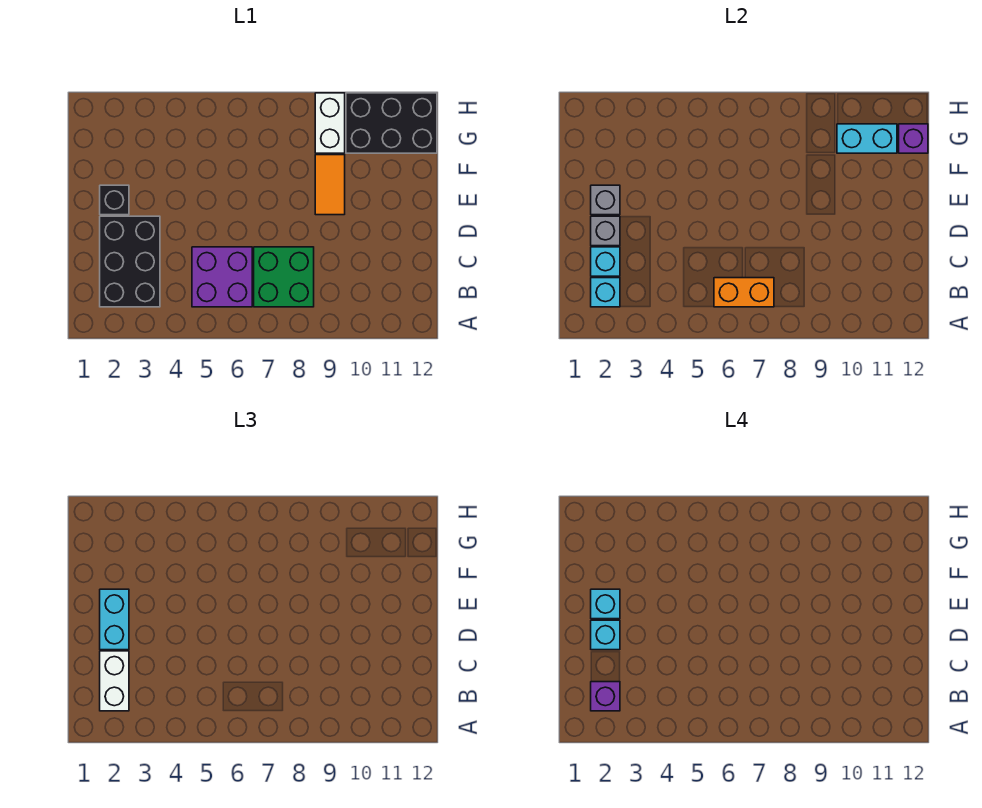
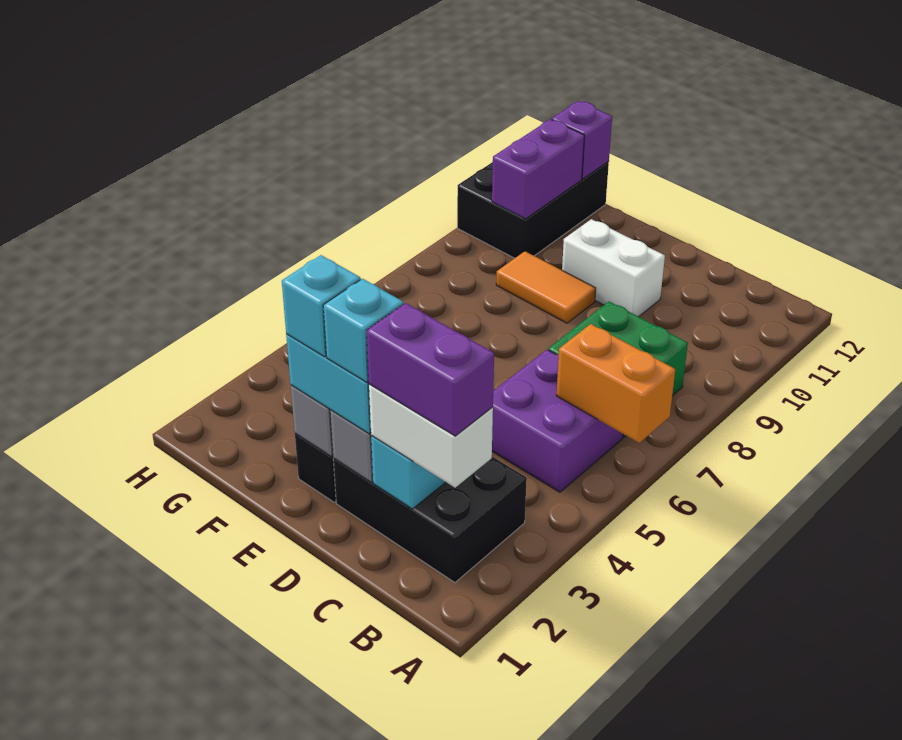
cyan brick B2 level 2 -> none
purple brick B2 level 4 -> purple brick B2:C2 level 4
orange brick B6:B7 level 2 -> orange brick A6:B6 level 2
white brick G9:H9 level 1 -> white brick D10:E10 level 1
cyan brick G10:G11 level 2 -> purple brick G10:G11 level 2

